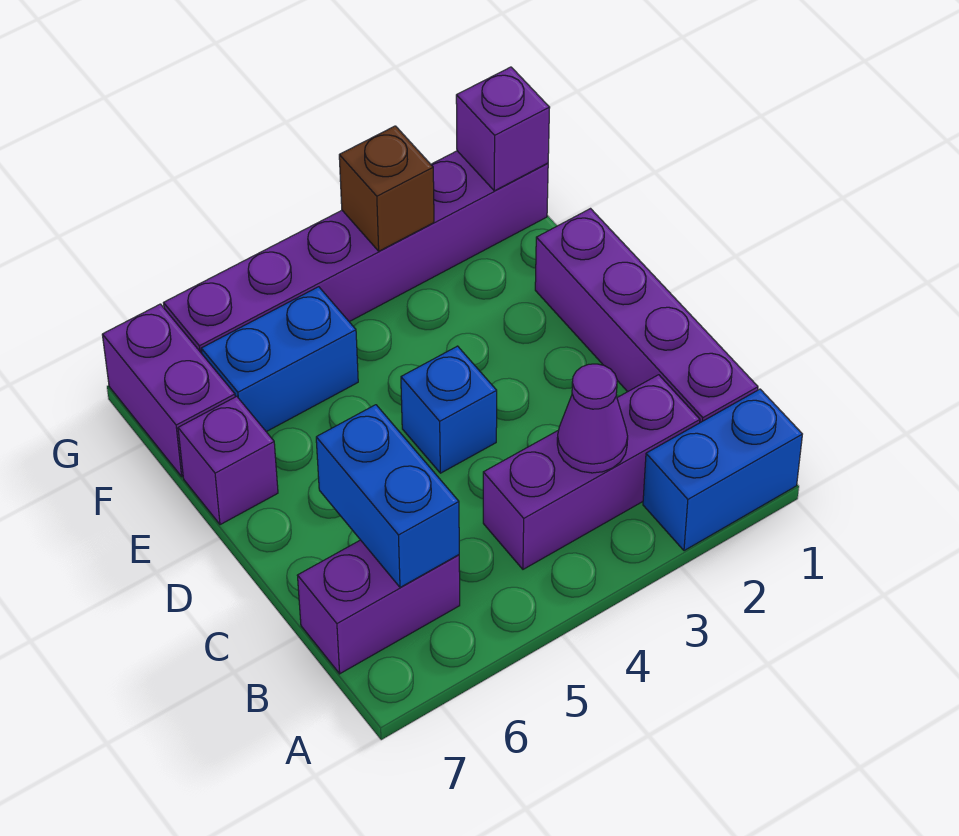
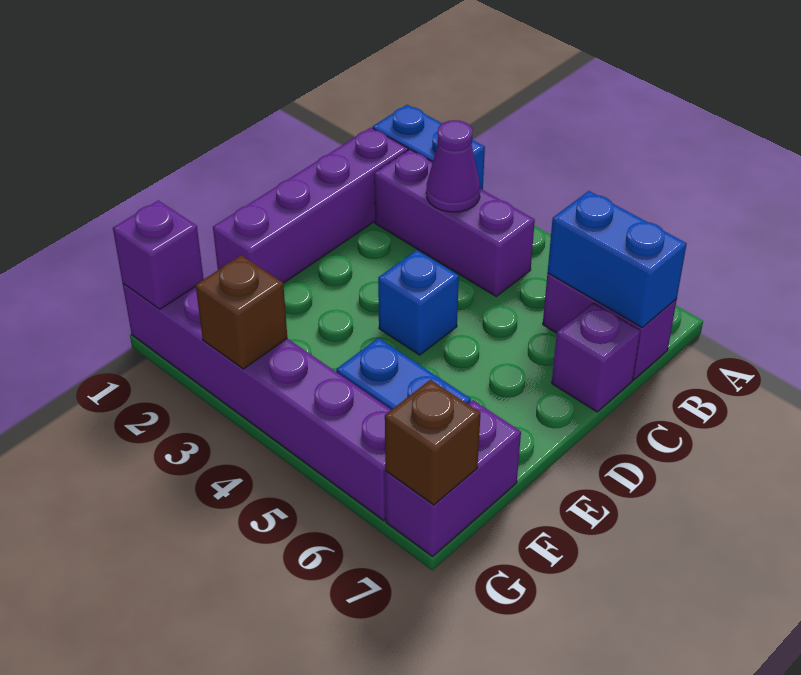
blue brick B6:C6 level 2 -> blue brick B6:B7 level 2
purple brick E7 level 1 -> purple brick C7 level 1
none -> brown brick G7 level 2

